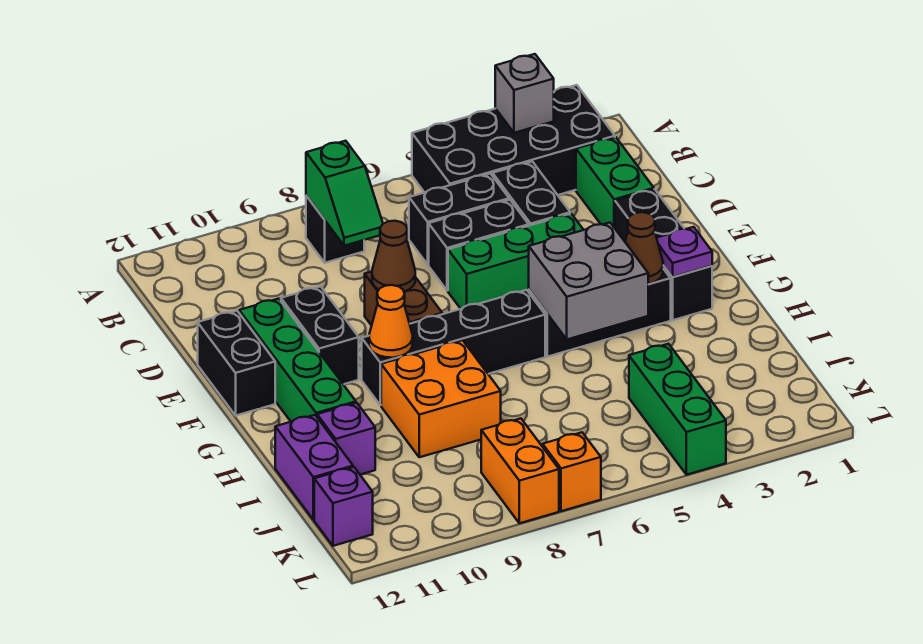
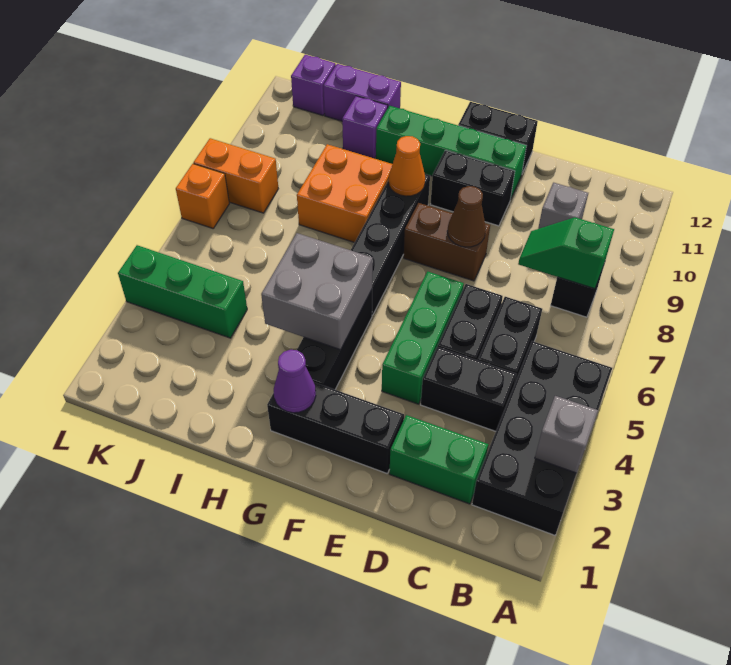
none -> grey brick C10 level 1
purple plate G2 level 2 -> purple cone G2 level 2
brown cone G3 level 2 -> none

